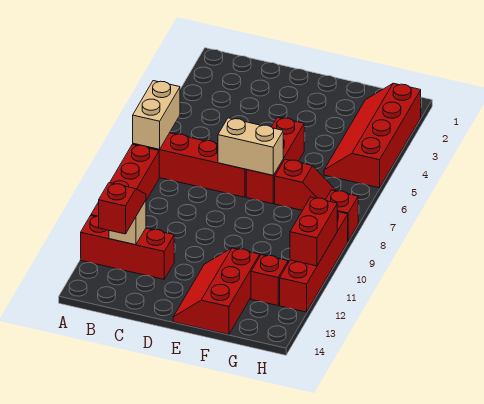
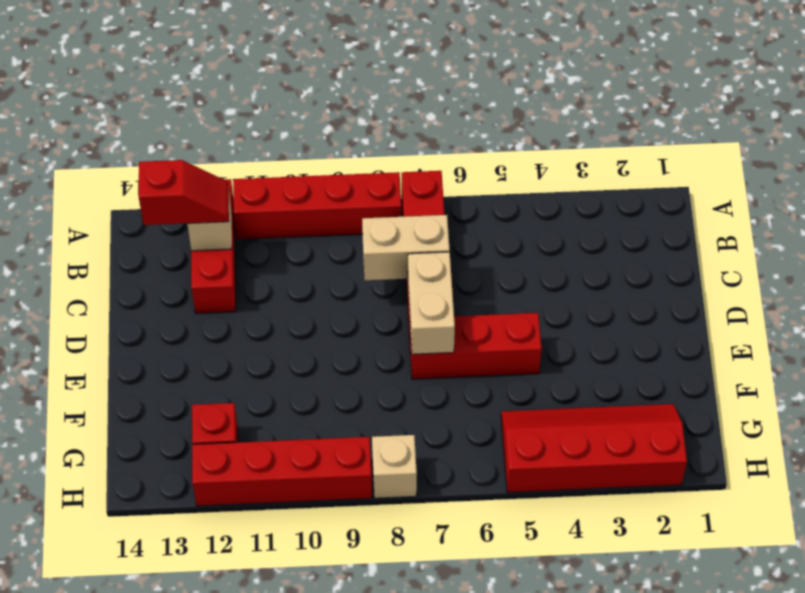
tan brick A6:A7 level 2 -> tan brick C7:C8 level 2
red slope E12:F14 level 1 top F -> none
red slope F7:G7 level 1 top F -> none
red brick H8 level 1 -> tan brick H8 level 1
red brick H10:H11 level 2 -> none

